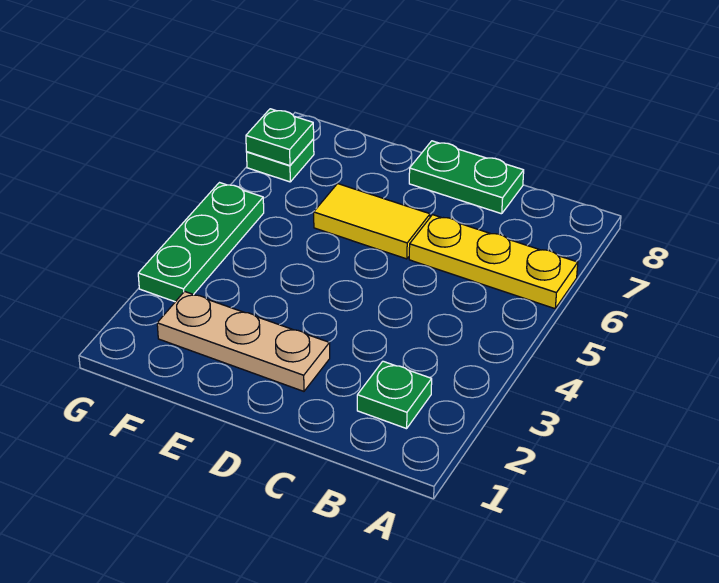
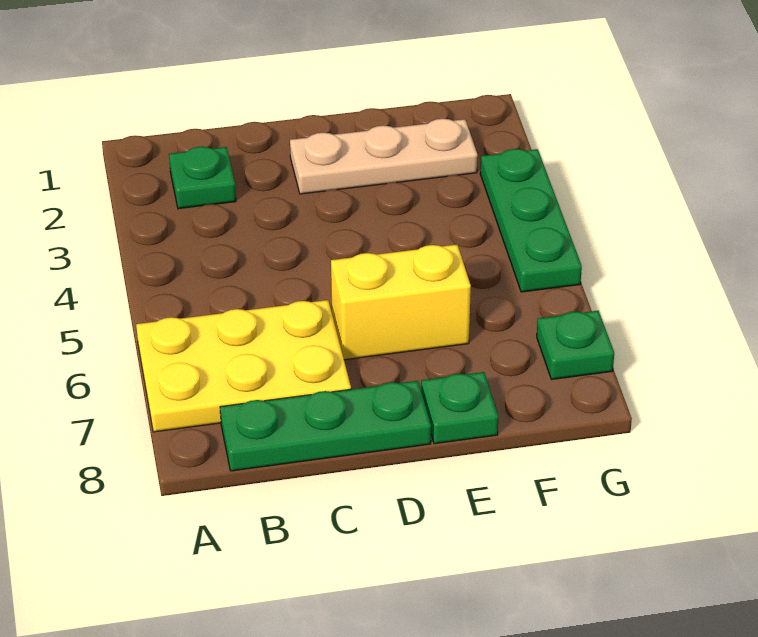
yellow plate A6:C6 level 1 -> yellow plate A6:C7 level 1
green plate C8:D8 level 1 -> green plate B8:D8 level 1
yellow tile D6:E6 level 1 -> yellow brick D6:E6 level 1
green plate G7 level 2 -> green plate E8 level 1

